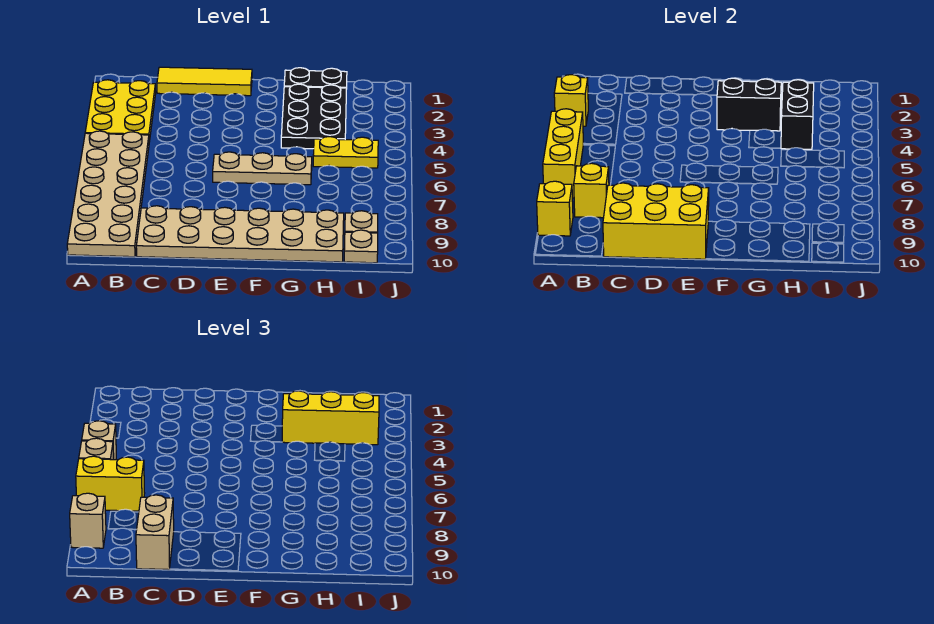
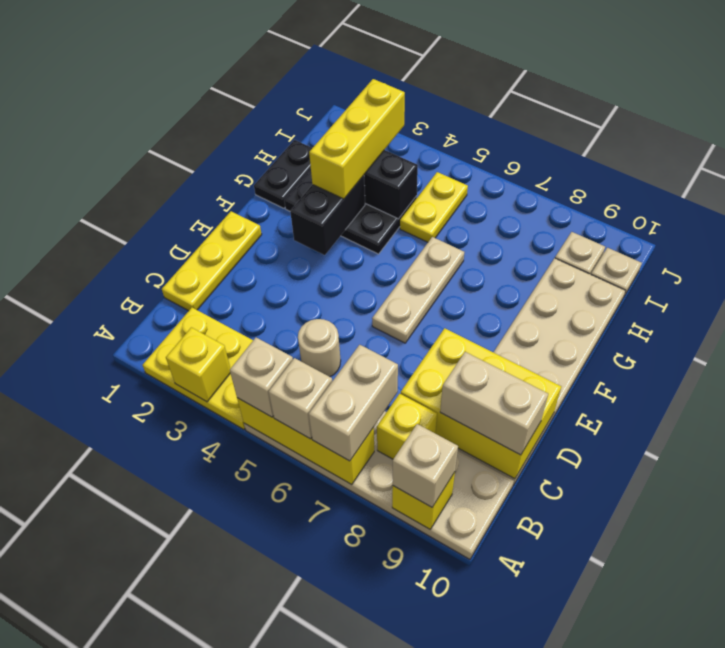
yellow brick A7:B7 level 3 -> tan brick A7:B7 level 3
yellow tile C1:E1 level 1 -> yellow plate C1:E1 level 1
none -> tan round brick C5 level 1
yellow brick C9:E10 level 2 -> yellow brick C8:D10 level 2

